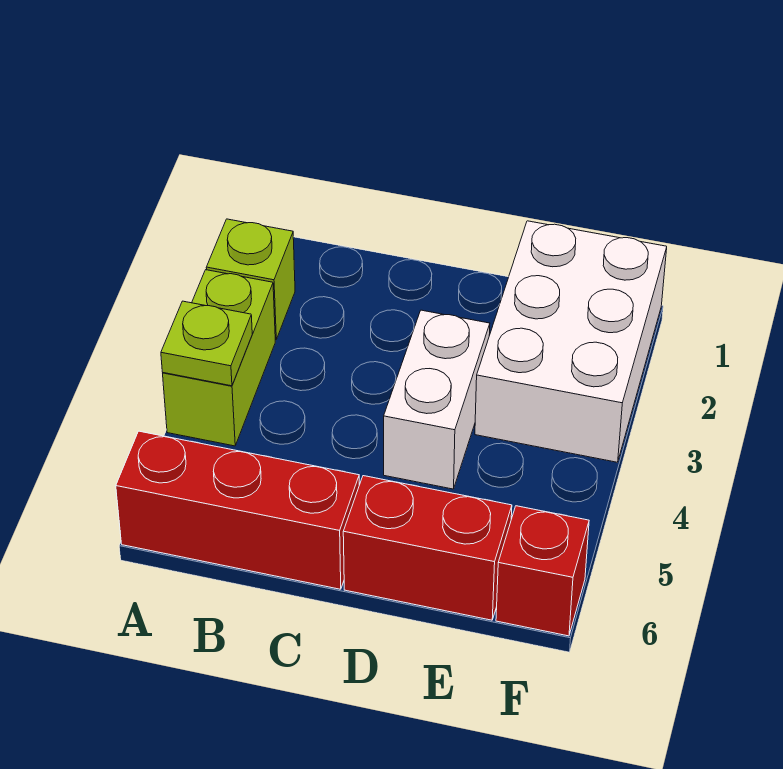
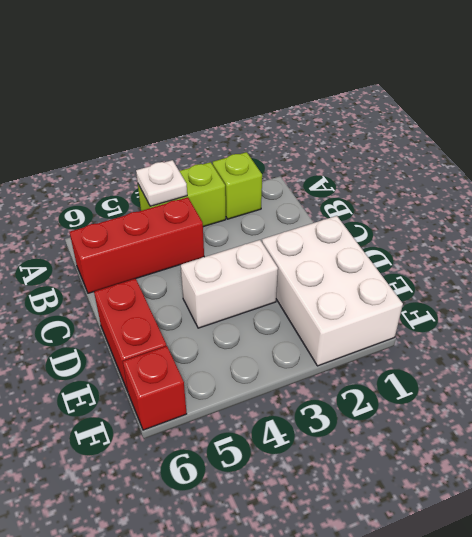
lime plate A4 level 2 -> white plate A4 level 2
red brick A6:C6 level 1 -> red brick B4:B6 level 1
white brick E1:F3 level 1 -> white brick D1:F2 level 1

